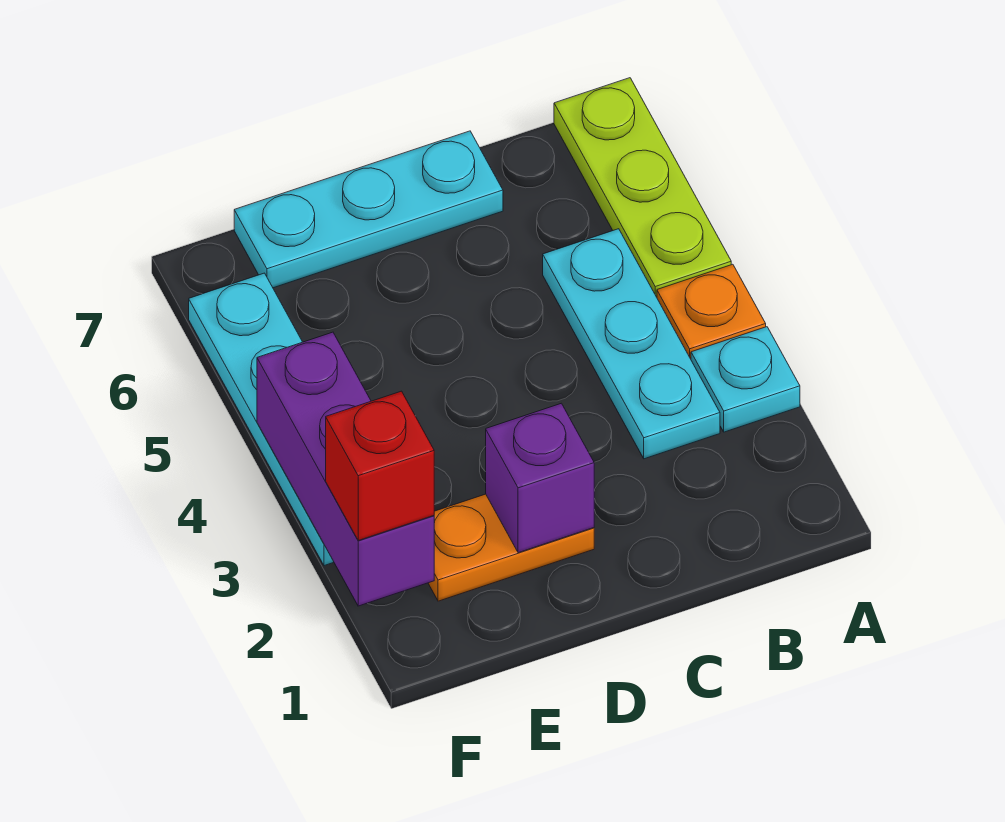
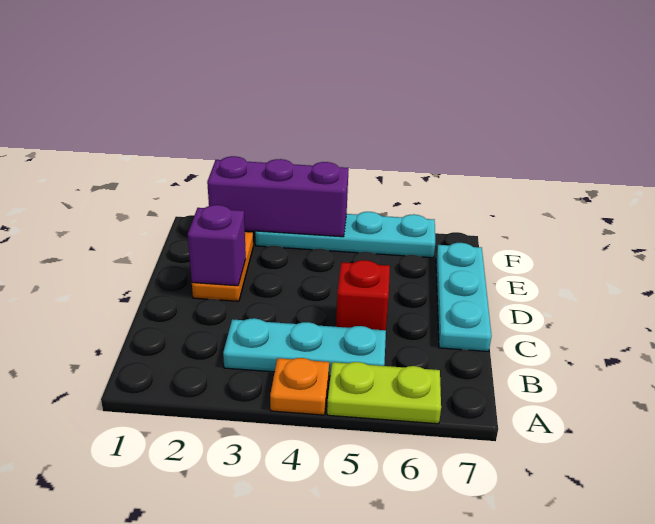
cyan plate A3 level 1 -> none
lime plate A5:A7 level 1 -> lime plate A5:A6 level 1
red brick F2 level 3 -> red brick C5 level 1

